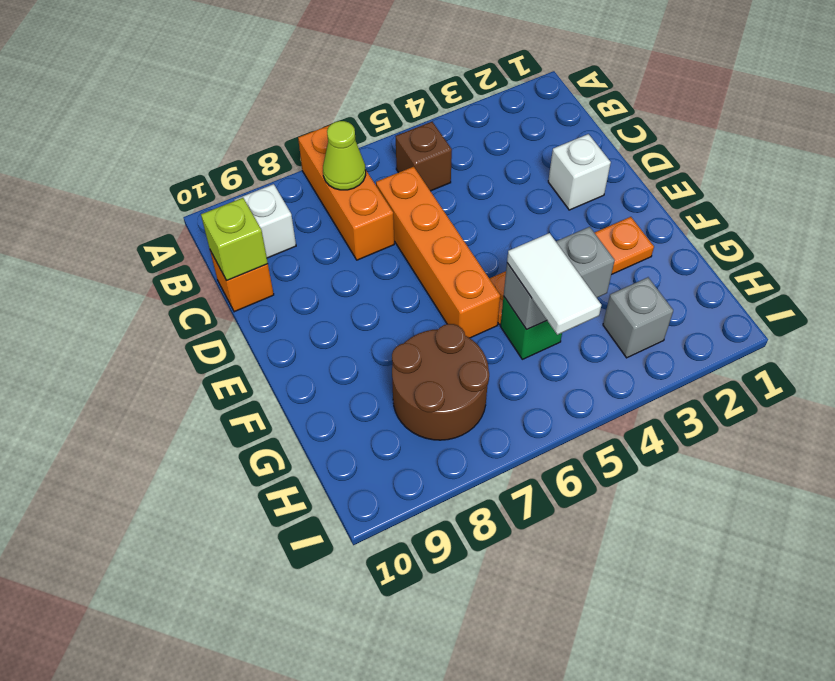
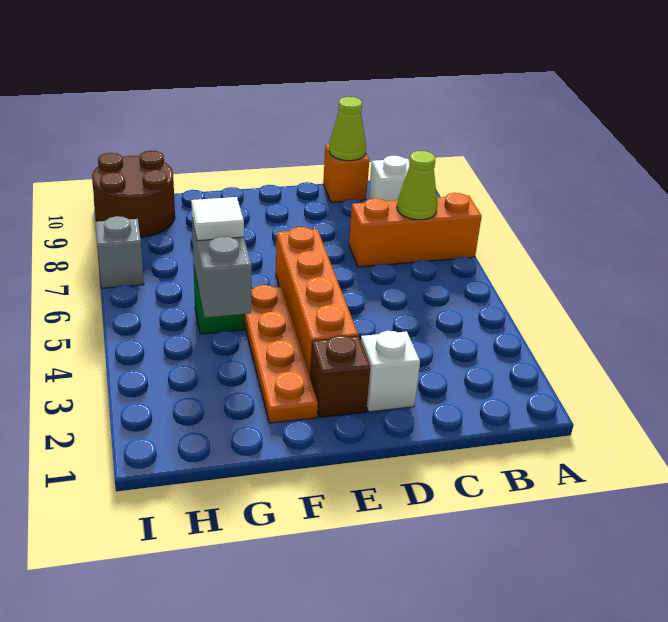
brown brick B5 level 1 -> brown brick E2 level 1
orange brick C6:F6 level 1 -> orange brick E3:E6 level 1
lime brick C10 level 2 -> lime cone C10 level 2
white tile G5:H5 level 3 -> white tile G5 level 3
brown round brick G7:H8 level 1 -> brown round brick H9:I10 level 1
grey brick H3 level 1 -> grey brick I7 level 1

